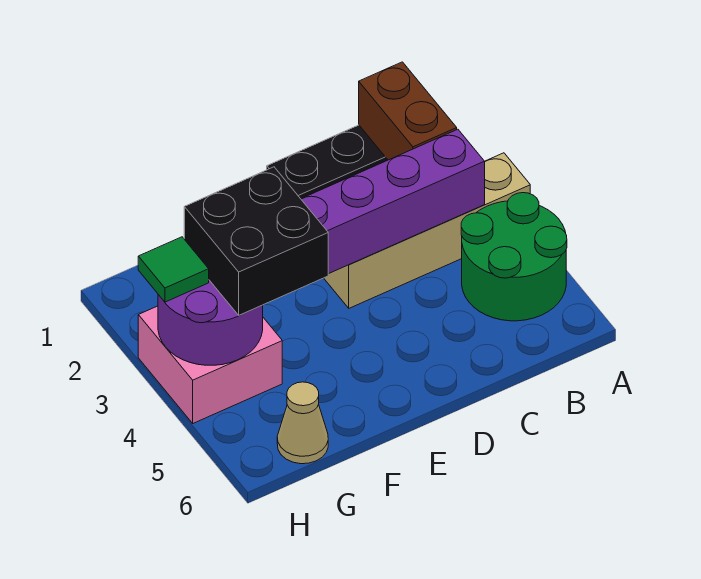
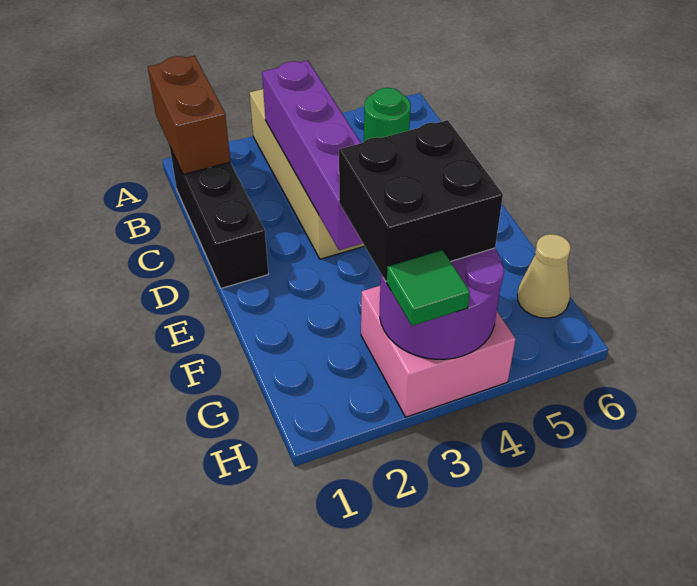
green round brick A4:B5 level 1 -> green round brick B5 level 1
brown brick B1:B2 level 2 -> brown brick A1:B1 level 2

